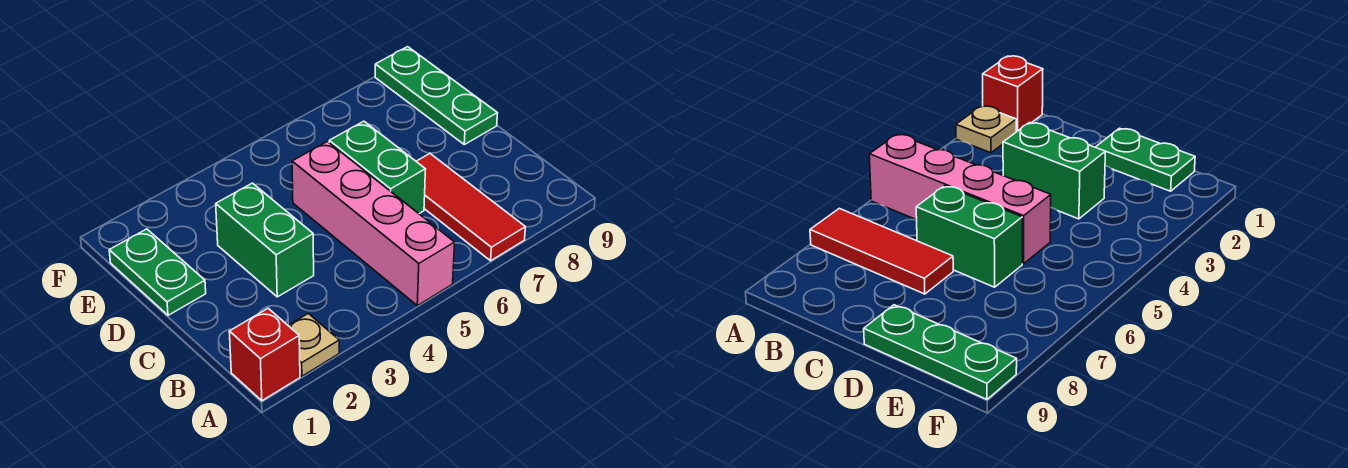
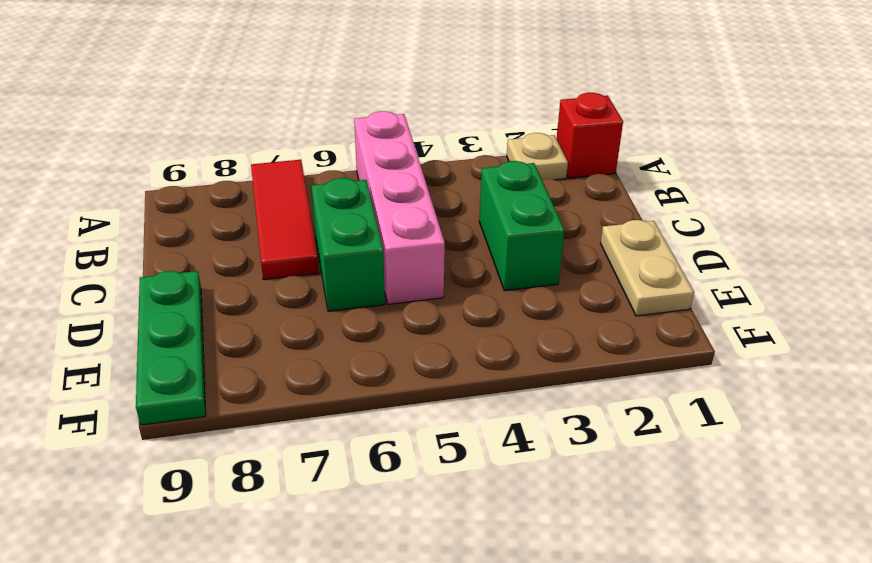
green plate D1:E1 level 1 -> tan plate D1:E1 level 1

